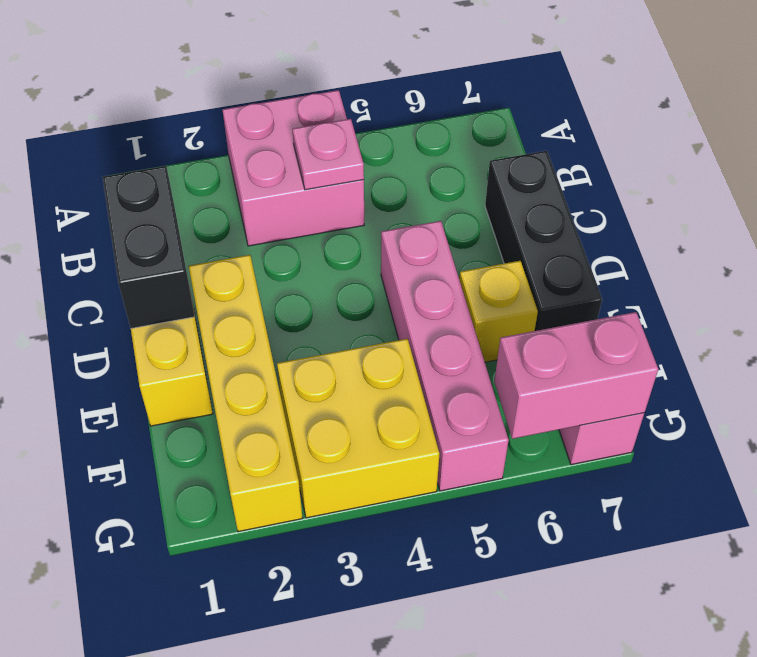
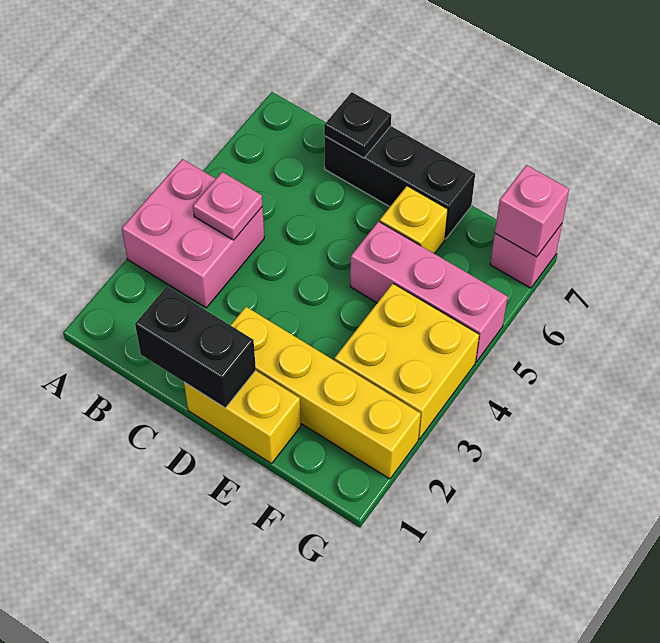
none -> black plate C7 level 2
pink brick D5:G5 level 1 -> pink brick E5:G5 level 1
pink brick G6:G7 level 2 -> pink brick G7 level 2

